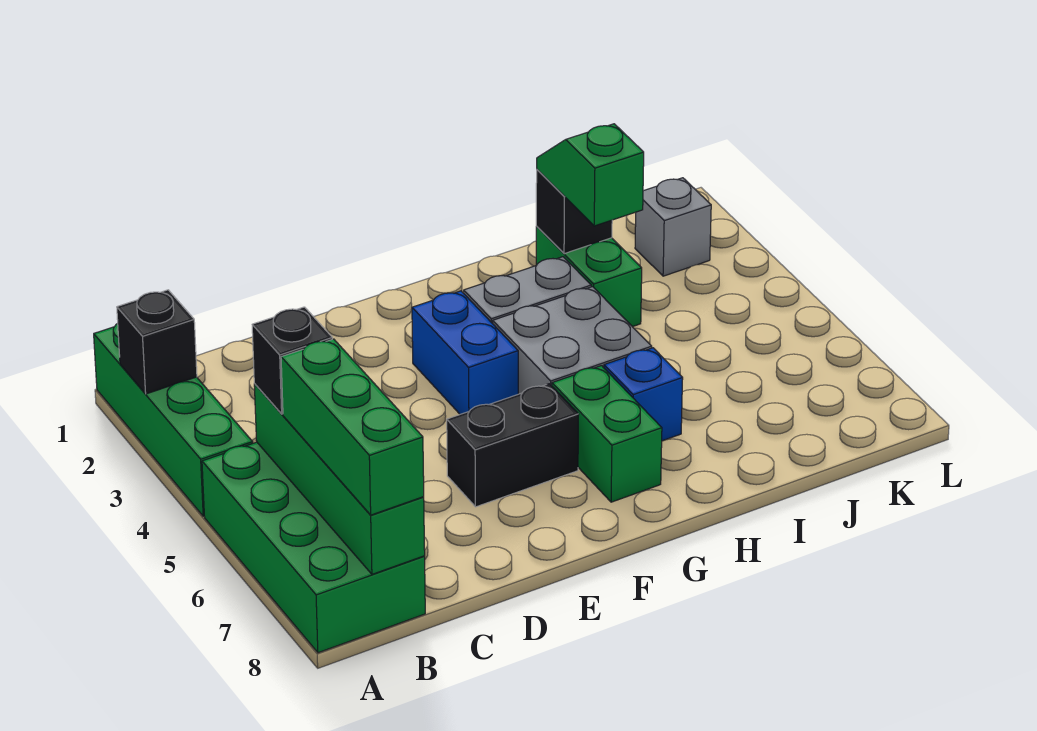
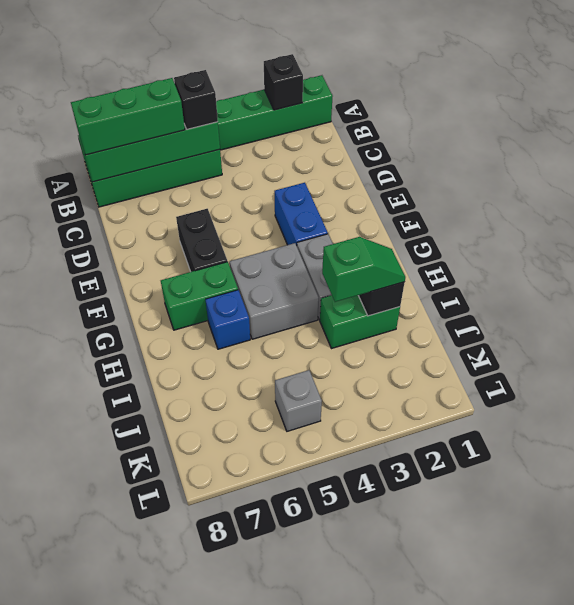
blue brick F3:F4 level 1 -> blue brick E3:F3 level 1
grey brick K2 level 1 -> grey brick K5 level 1

